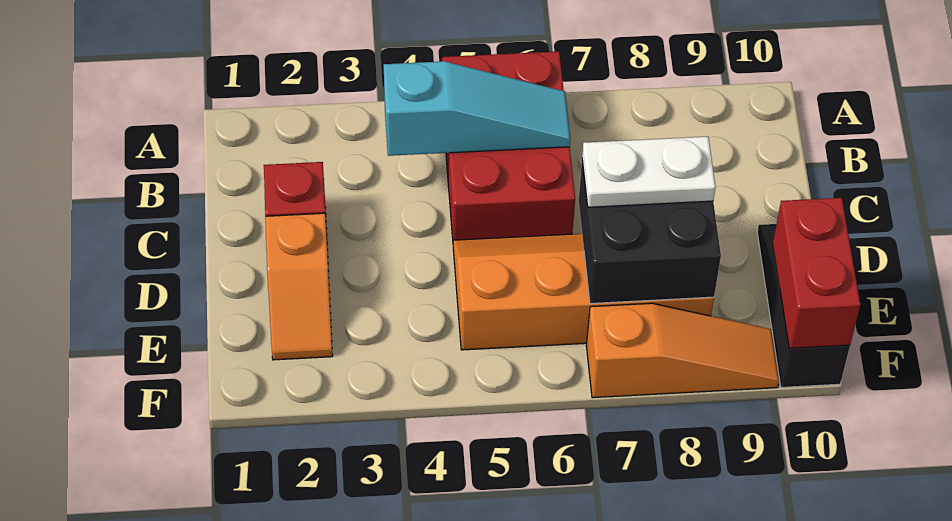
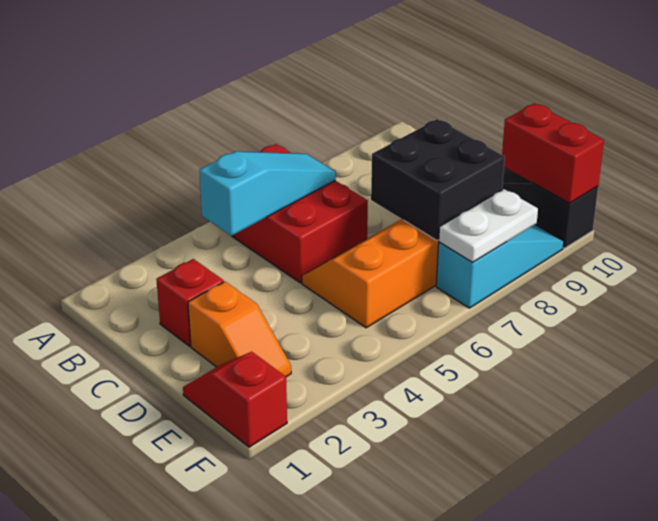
white plate D7:D8 level 3 -> white plate F7:F8 level 2
none -> red slope E1:F1 level 1 top F
orange slope F7:F9 level 1 top 7 -> cyan slope F7:F9 level 1 top 7

